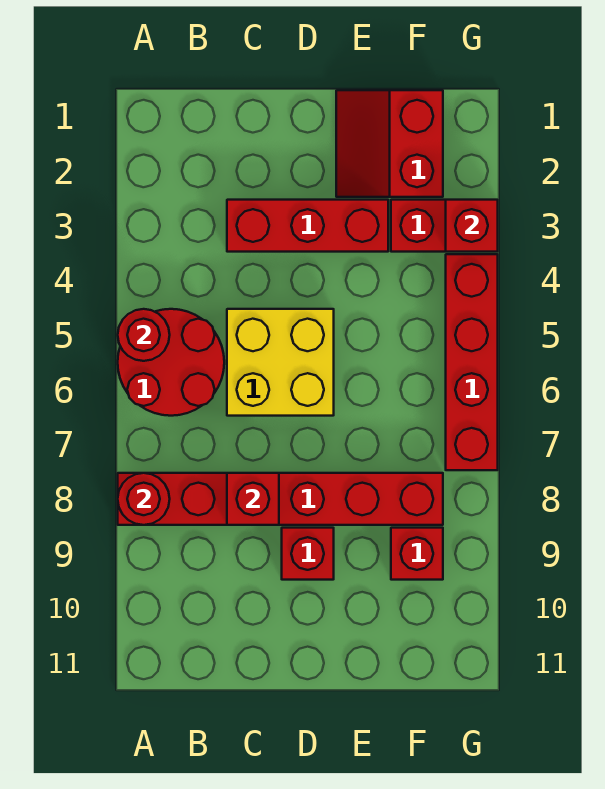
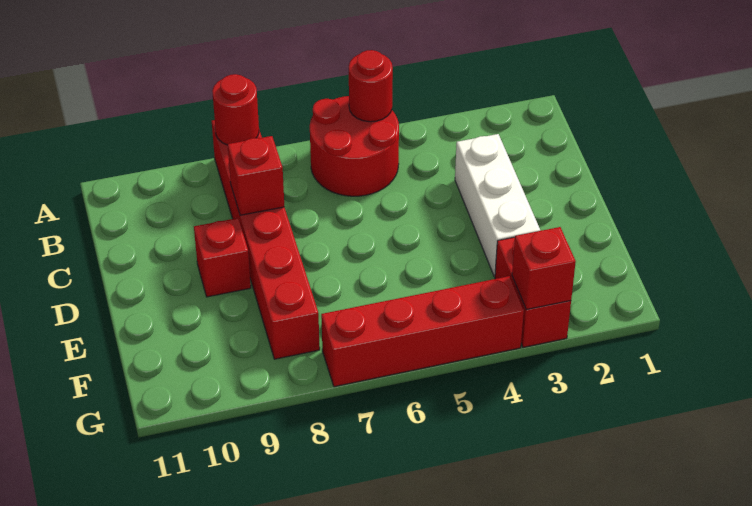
red brick C3:E3 level 1 -> white brick C3:E3 level 1
yellow brick C5:D6 level 1 -> none
red slope E1:F2 level 1 top F -> none
red brick F9 level 1 -> none

